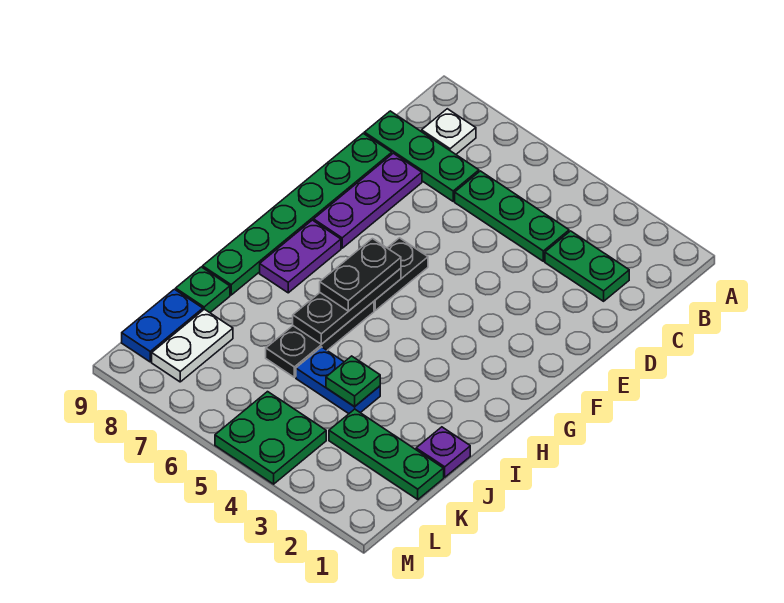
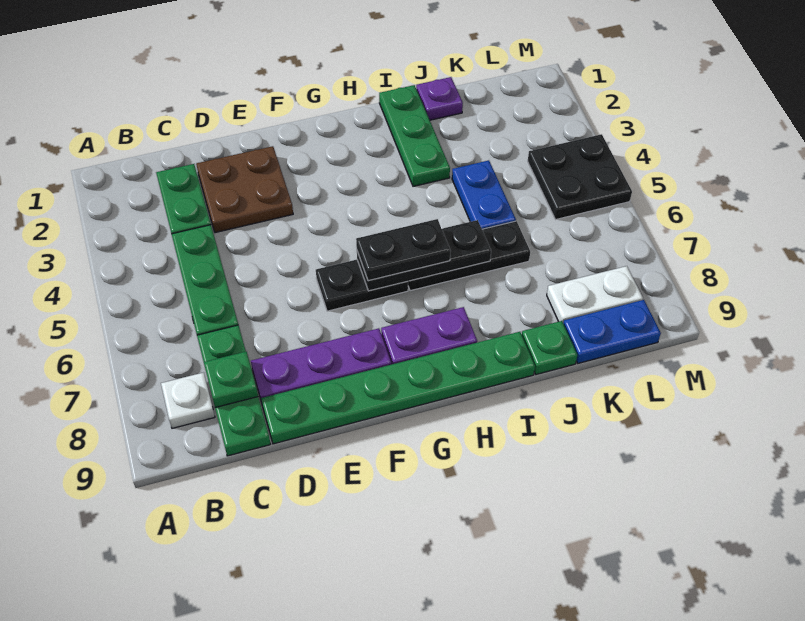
none -> brown plate D2:E3 level 1
green plate J4 level 2 -> green plate C8 level 2
green plate K1:K3 level 1 -> green plate I1:I3 level 1
green plate L4:M5 level 1 -> black plate L4:M5 level 1

